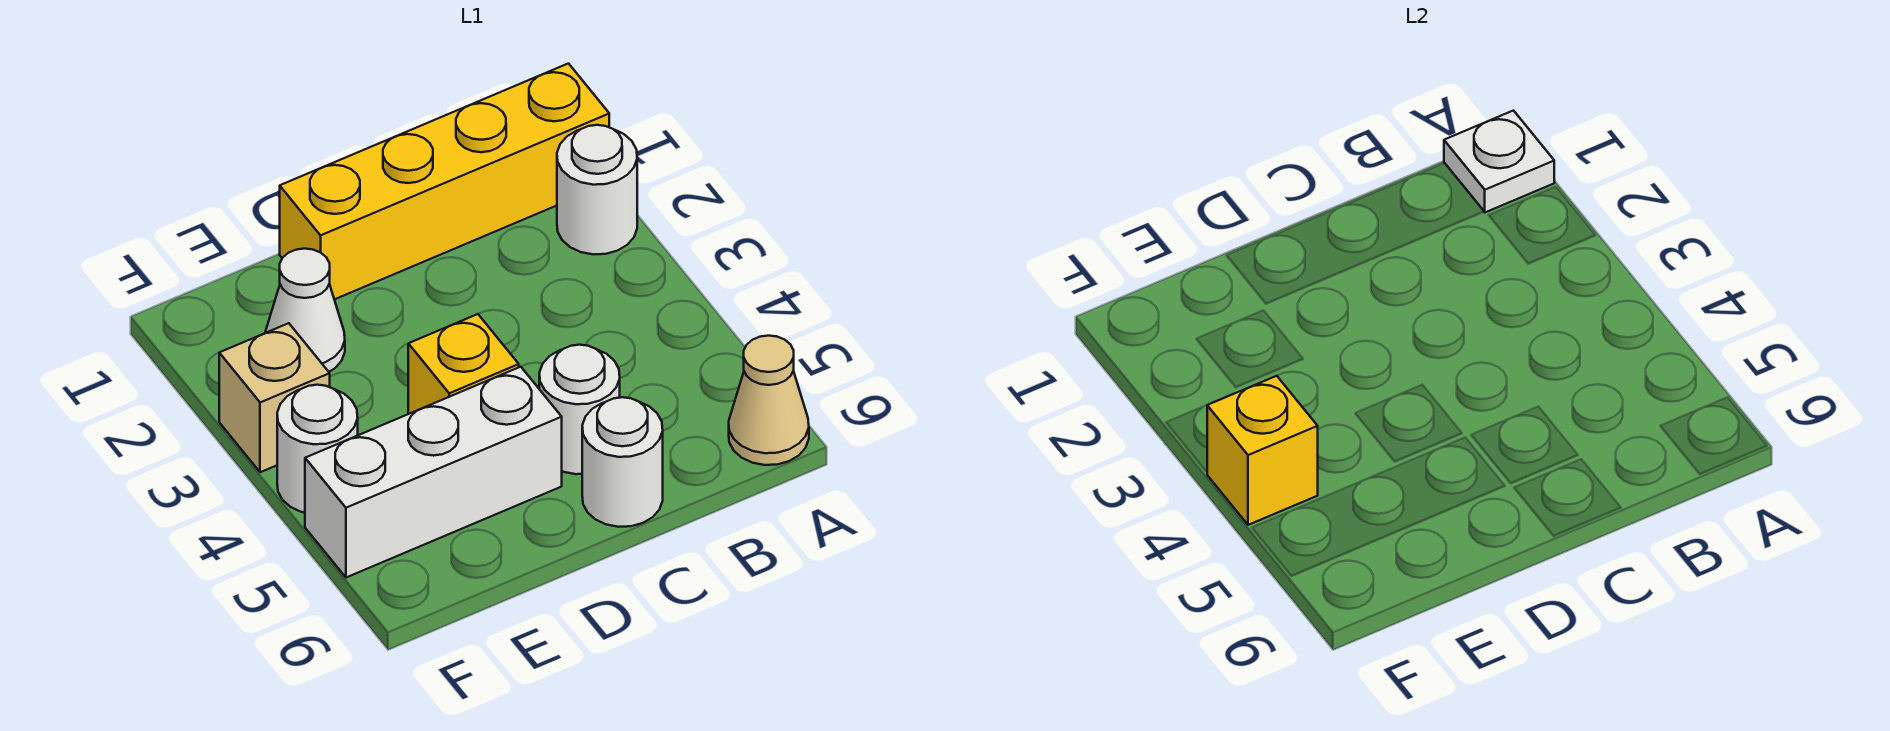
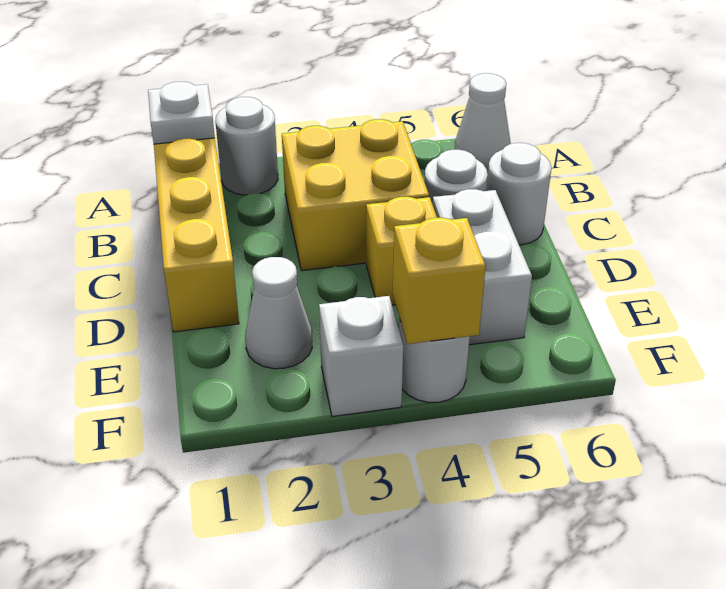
tan cone A6 level 1 -> white cone A6 level 1
none -> yellow brick B3:C4 level 1
white brick D5:F5 level 1 -> white brick D5:E5 level 1
tan brick F3 level 1 -> white brick F3 level 1

